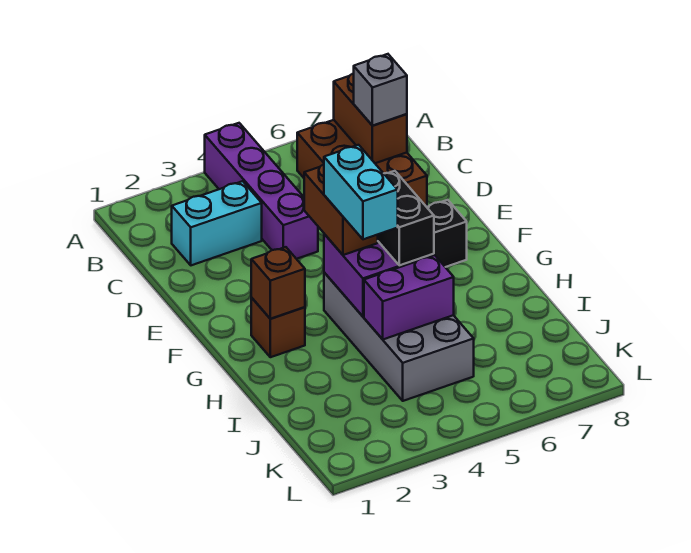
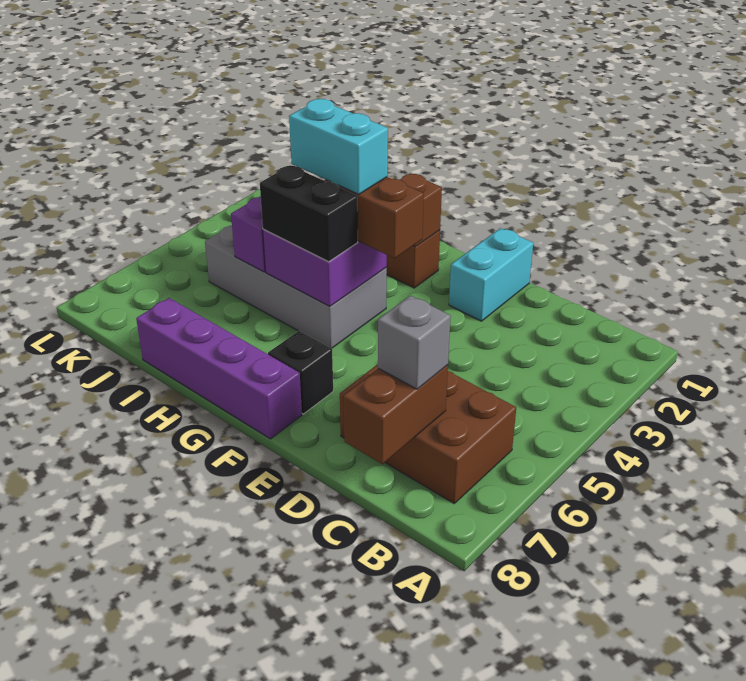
purple brick A4:D4 level 1 -> purple brick F8:I8 level 1
brown brick B7:C7 level 2 -> brown brick C7:C8 level 2
cyan brick C2:C3 level 1 -> cyan brick E1:E2 level 1

